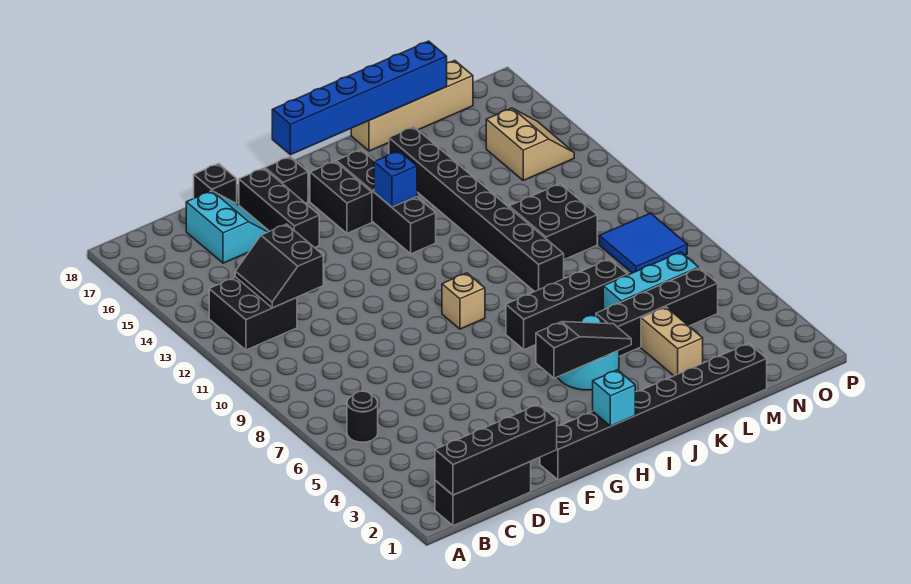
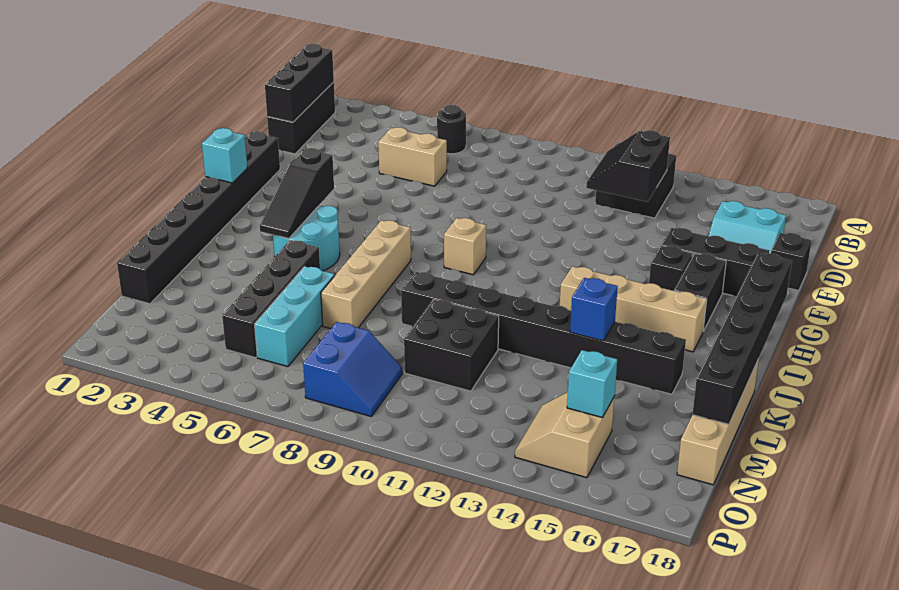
black brick B1:E1 level 2 -> black brick B1:D1 level 2
black slope C12:D13 level 2 top D -> black slope C12:D13 level 2 top 13
black brick G17 level 1 -> black brick G15 level 1
black brick H15:H16 level 1 -> black brick G16:H16 level 1
blue brick H18:M18 level 2 -> black brick H18:M18 level 2
black brick I7:L7 level 1 -> tan brick I7:L7 level 1
black brick I13:I16 level 1 -> tan brick I13:I16 level 1
blue brick I14 level 2 -> blue brick K14 level 2
tan brick L3:L4 level 1 -> tan brick D5:D6 level 1
blue tile N8:O9 level 1 -> blue slope N8:O9 level 1 top 8
tan slope N14:O15 level 1 top N -> tan slope N14:O15 level 1 top 15
none -> cyan brick N15 level 2

